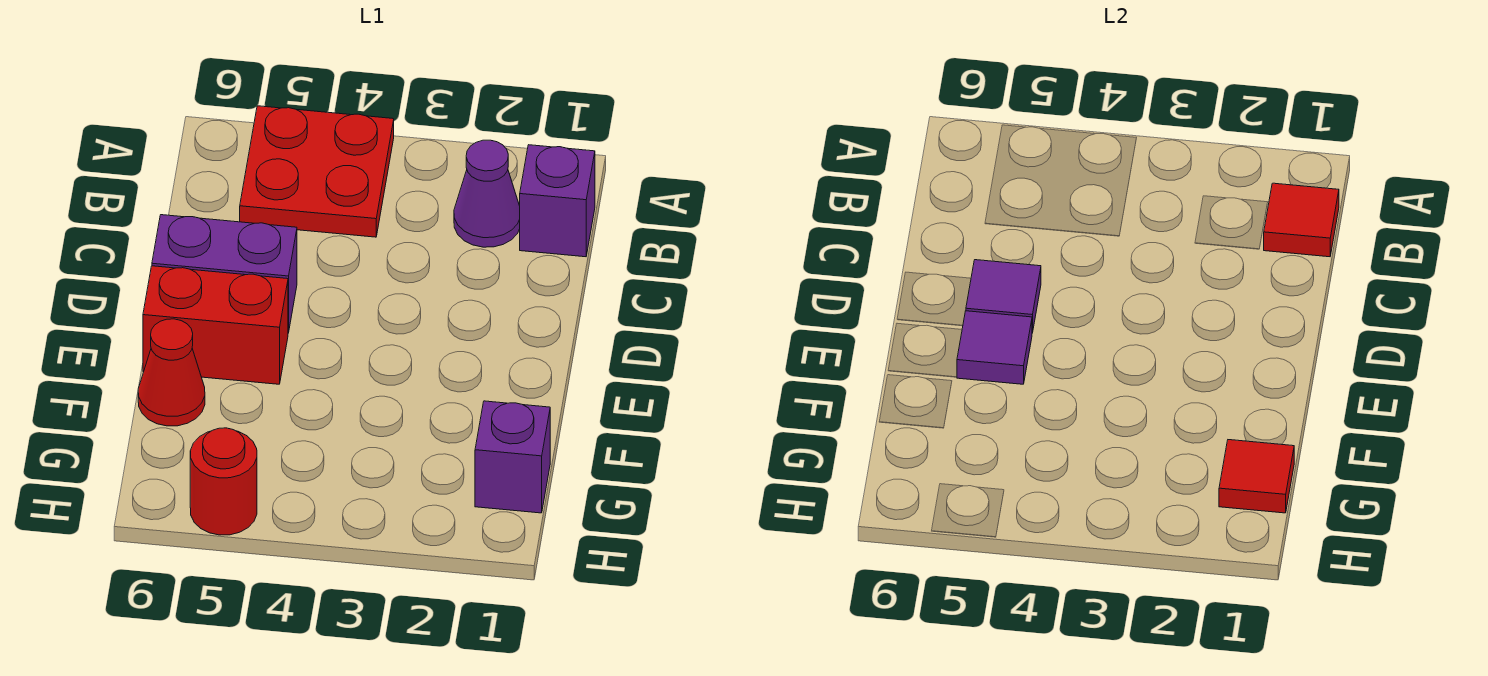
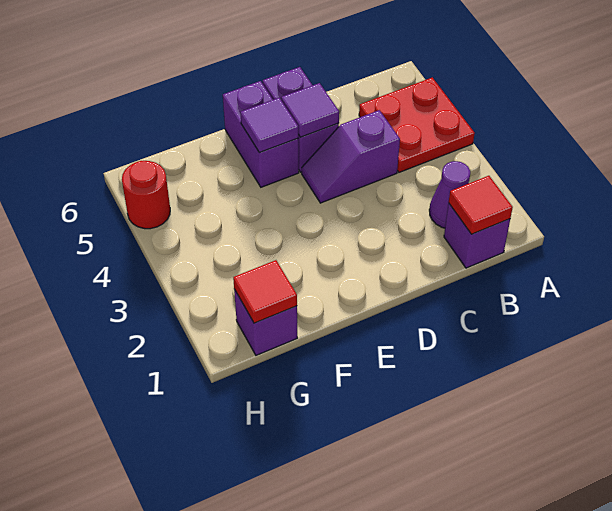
none -> purple slope C4:D4 level 1 top C
red brick E5:E6 level 1 -> purple brick E5:E6 level 1
red cone F6 level 1 -> none

